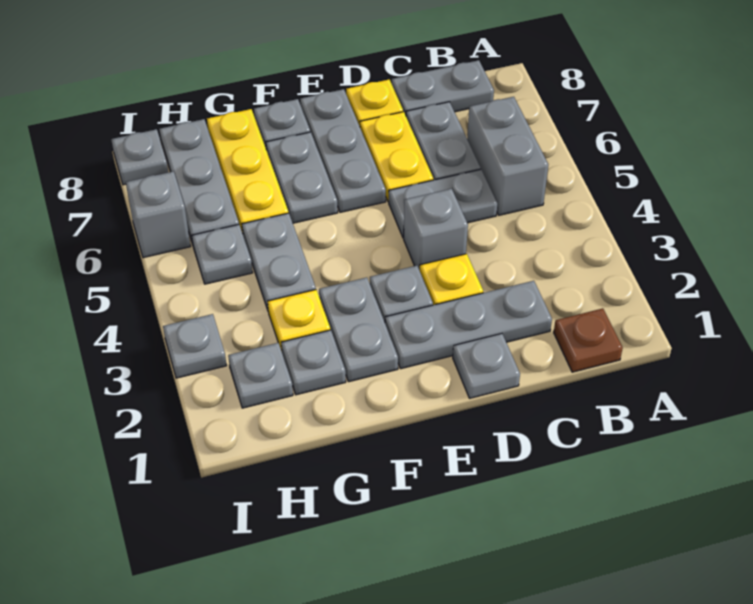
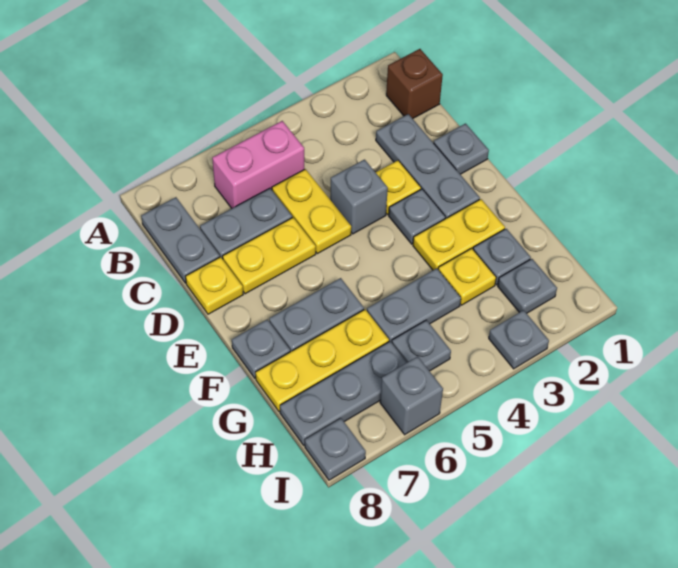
brown plate B1 level 1 -> brown brick B1 level 1
grey brick B5:B6 level 1 -> pink brick B5:B6 level 1
grey plate C5:D5 level 1 -> yellow plate C5:D5 level 1
grey plate E6:E8 level 1 -> none
grey plate F2:F3 level 1 -> yellow plate F2:F3 level 1

